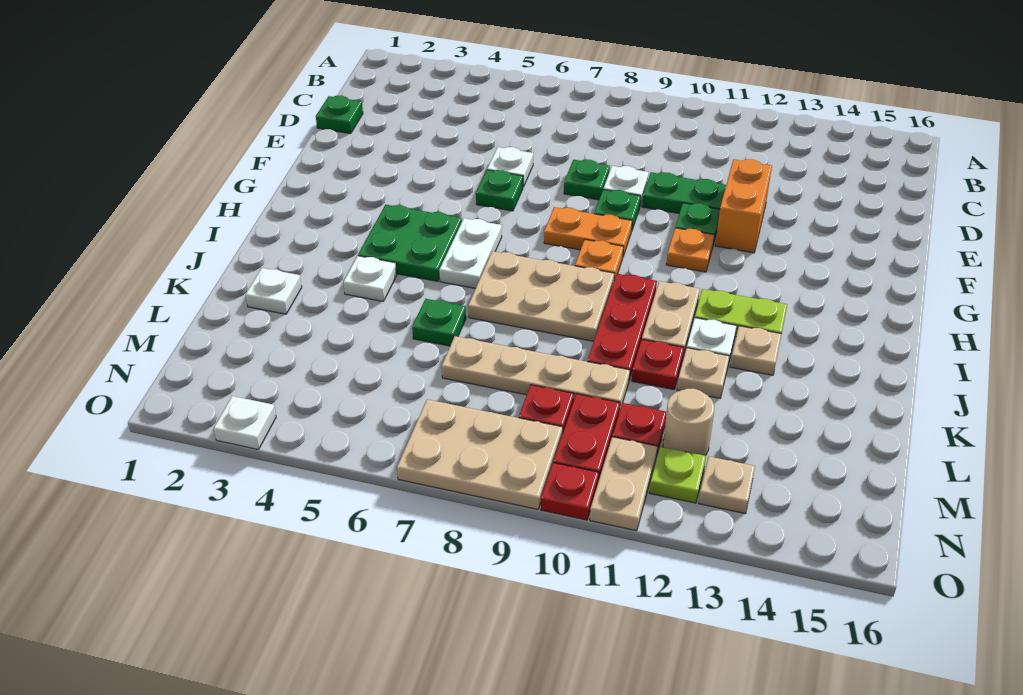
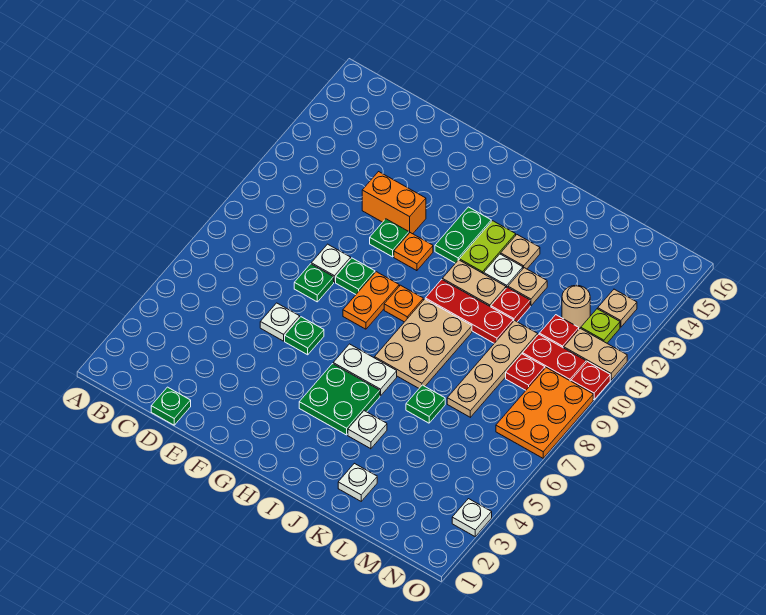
green plate E10:E11 level 1 -> green plate H12:H13 level 1
tan plate N7:O9 level 1 -> orange plate N7:O9 level 1

